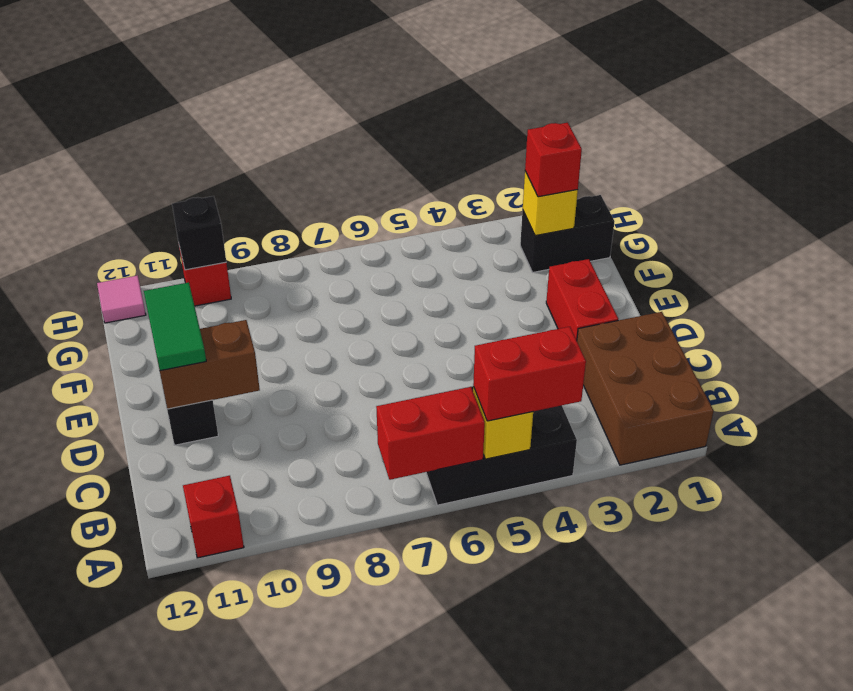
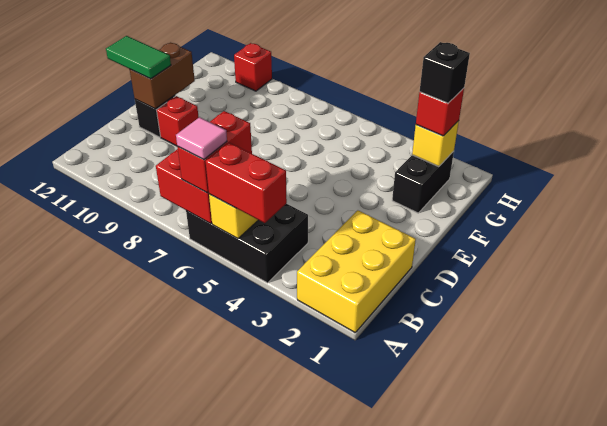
brown brick A1:C2 level 1 -> yellow brick A1:C2 level 1
red brick A11 level 1 -> red brick D10 level 1
red brick D2:E2 level 1 -> red brick A6:B6 level 3
brown brick D10:D11 level 2 -> brown brick D11:E11 level 2
green tile D11:E11 level 3 -> green tile D11:D12 level 3
black brick G1:G2 level 1 -> black brick F2:G2 level 1
black brick H10 level 2 -> black brick G2 level 4
pink tile H12 level 1 -> pink tile A6 level 4

